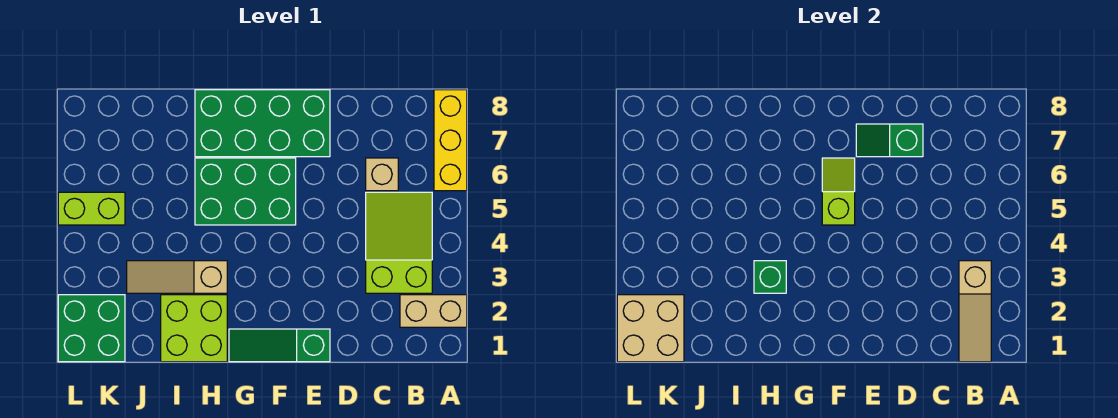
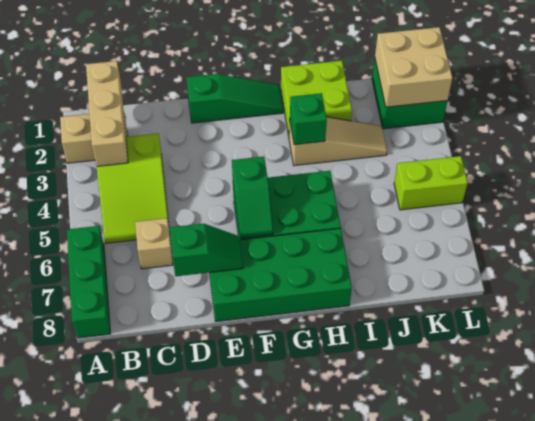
yellow brick A6:A8 level 1 -> green brick A6:A8 level 1
tan slope B1:B3 level 2 top 3 -> tan brick B1:B3 level 2
lime slope F5:F6 level 2 top 5 -> green slope F5:F6 level 2 top 5

